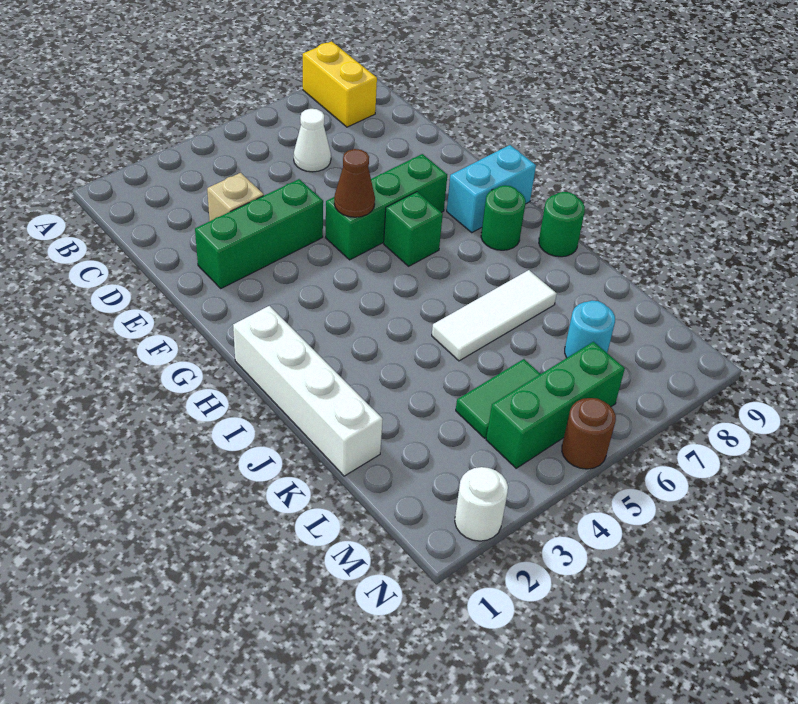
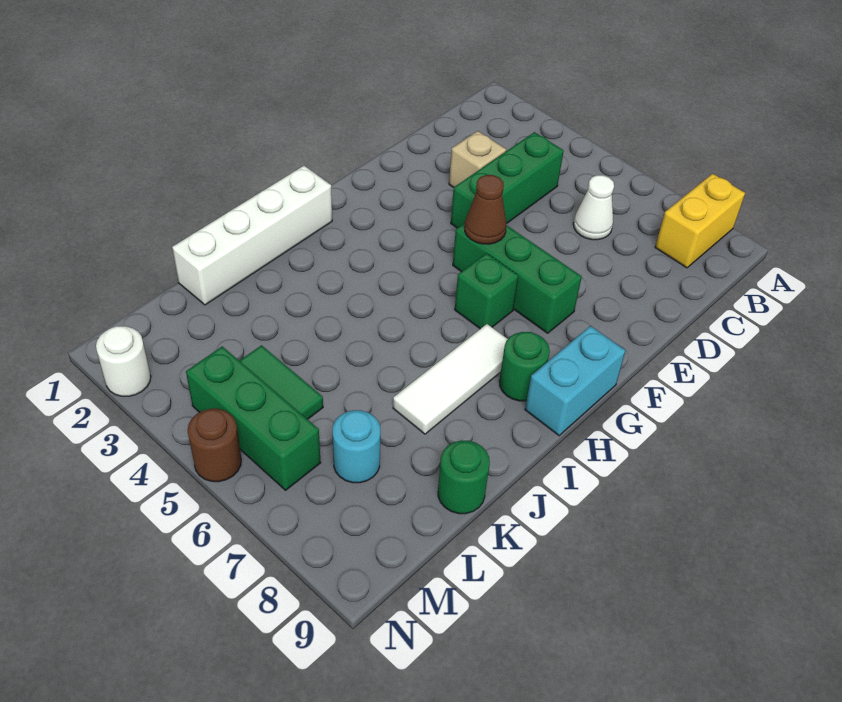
green brick E2:E4 level 1 -> green brick C4:E4 level 1
cyan brick G8:G9 level 1 -> cyan brick G9:H9 level 1
green round brick I9 level 1 -> green round brick K9 level 1
white tile J5:J7 level 1 -> white tile H7:J7 level 1

